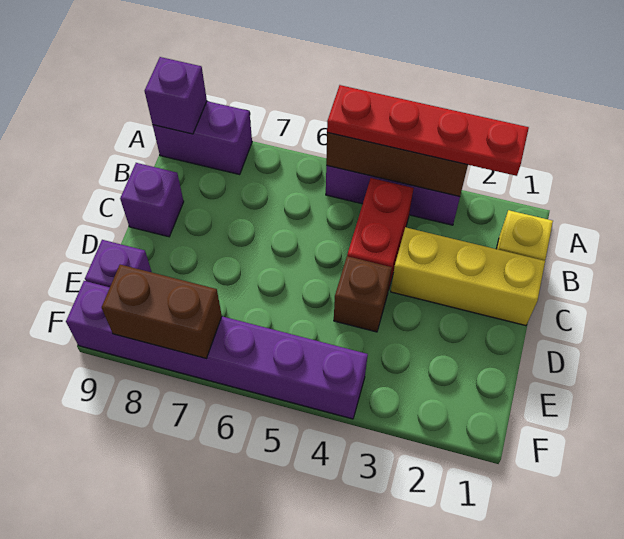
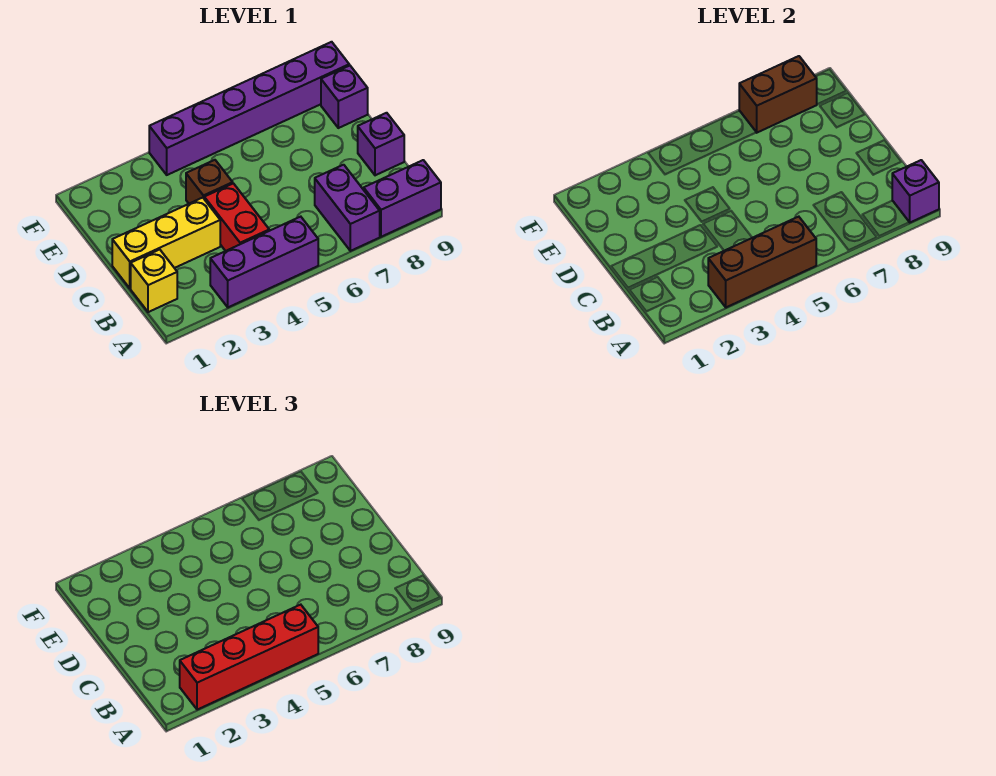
red plate A2:A5 level 3 -> red brick A2:A5 level 3
none -> purple brick A7:B7 level 1

